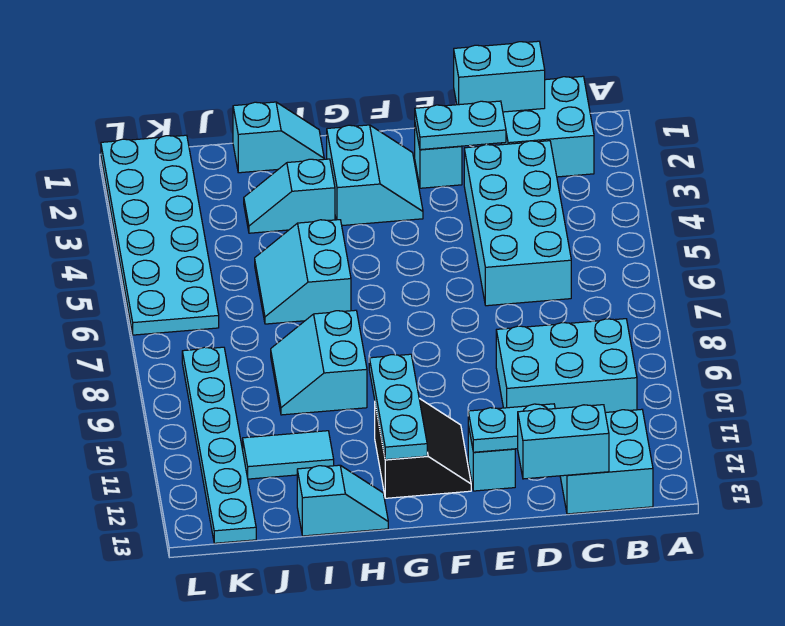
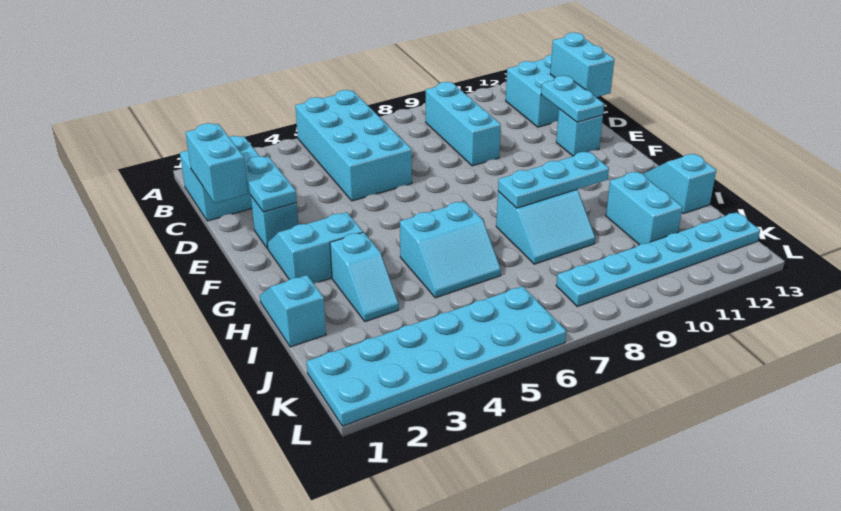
cyan brick B9:D10 level 1 -> cyan brick B9:D9 level 1
cyan brick C3:D6 level 1 -> cyan brick A5:D6 level 1
black slope F11:G12 level 1 top G -> none
cyan plate G10:G12 level 2 -> cyan plate H8:H10 level 2
cyan tile I11:J11 level 1 -> cyan brick I11:J11 level 1

